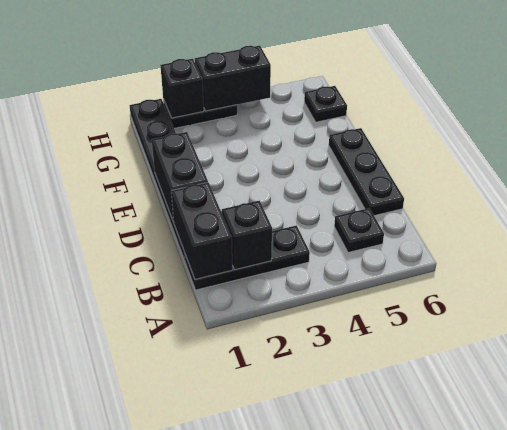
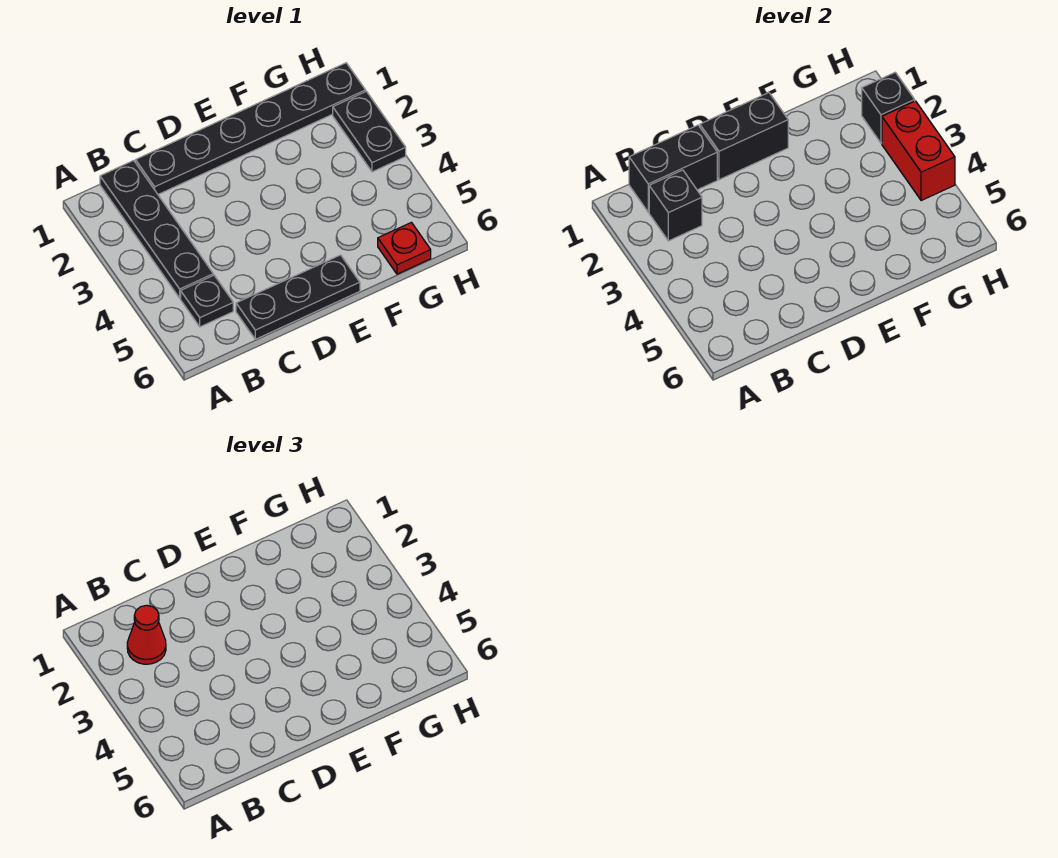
black plate B1:B3 level 1 -> black plate B1:B4 level 1
none -> red cone B2 level 3
black plate G6 level 1 -> red plate G6 level 1
black brick H3:H4 level 2 -> red brick H3:H4 level 2

